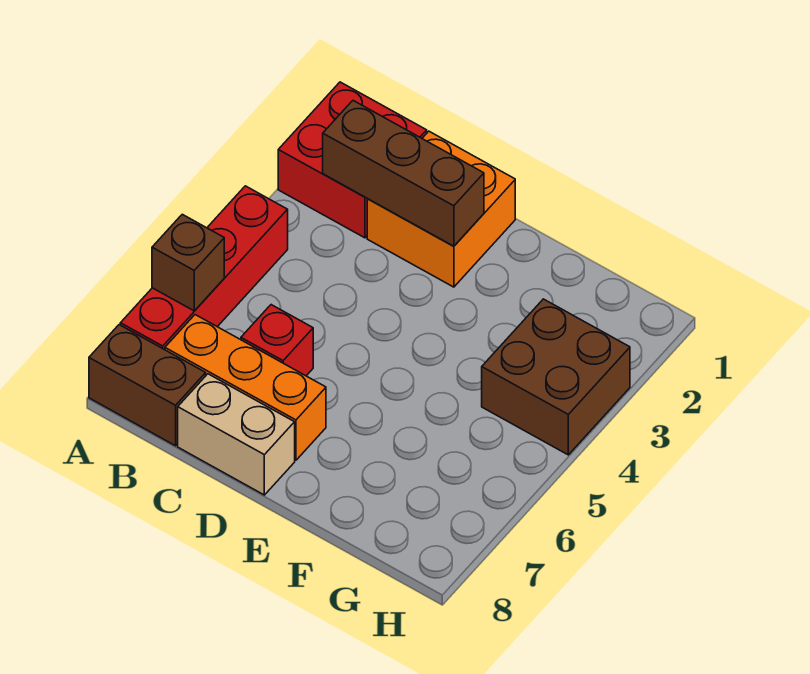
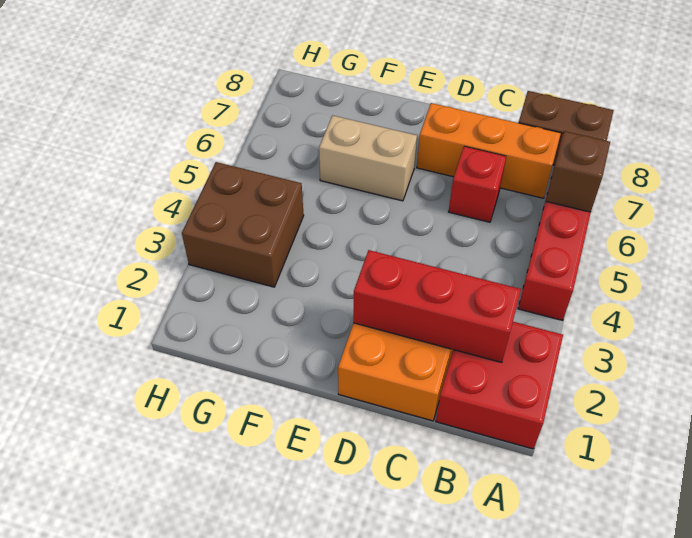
brown brick B2:D2 level 2 -> red brick B2:D2 level 2
tan brick C8:D8 level 1 -> tan brick E6:F6 level 1

